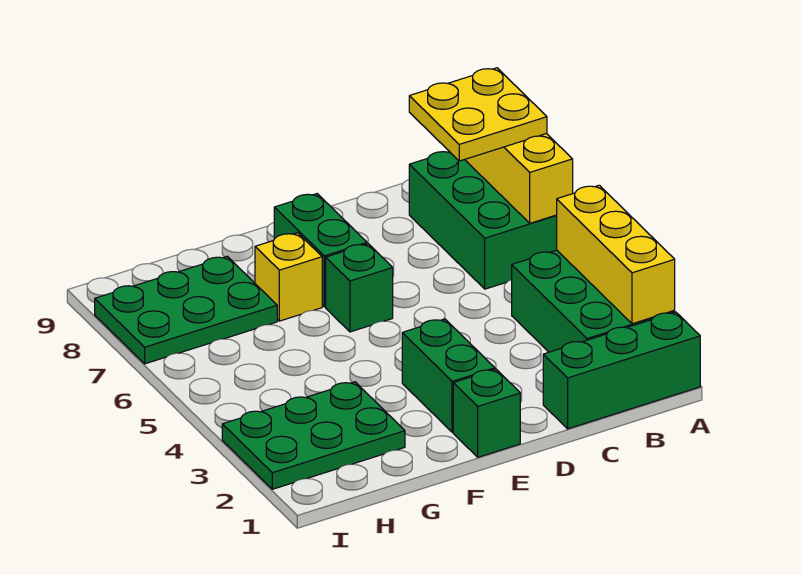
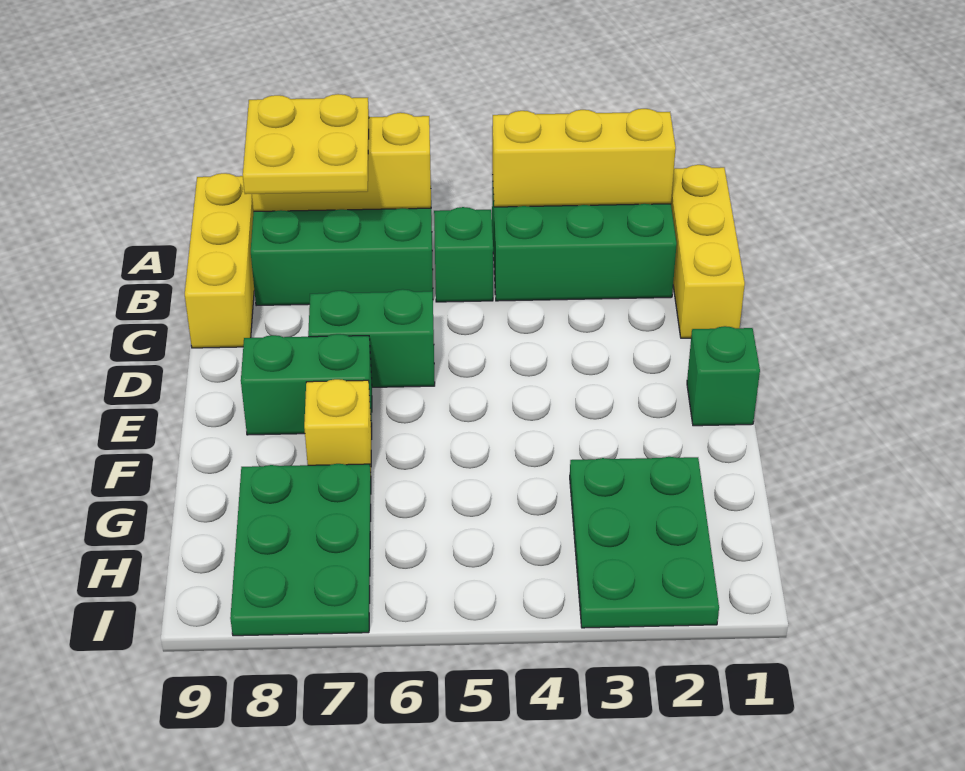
green brick A1:C1 level 1 -> yellow brick A1:C1 level 1
none -> yellow brick A9:C9 level 1
green brick E2:E3 level 1 -> green brick D6:D7 level 1
green brick E6 level 1 -> green brick B5 level 1

